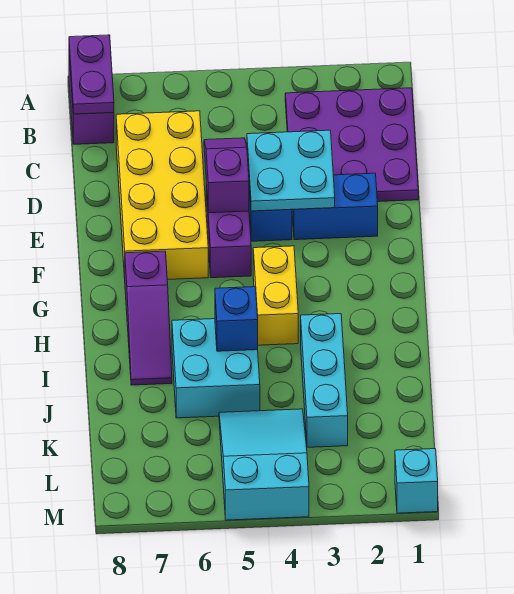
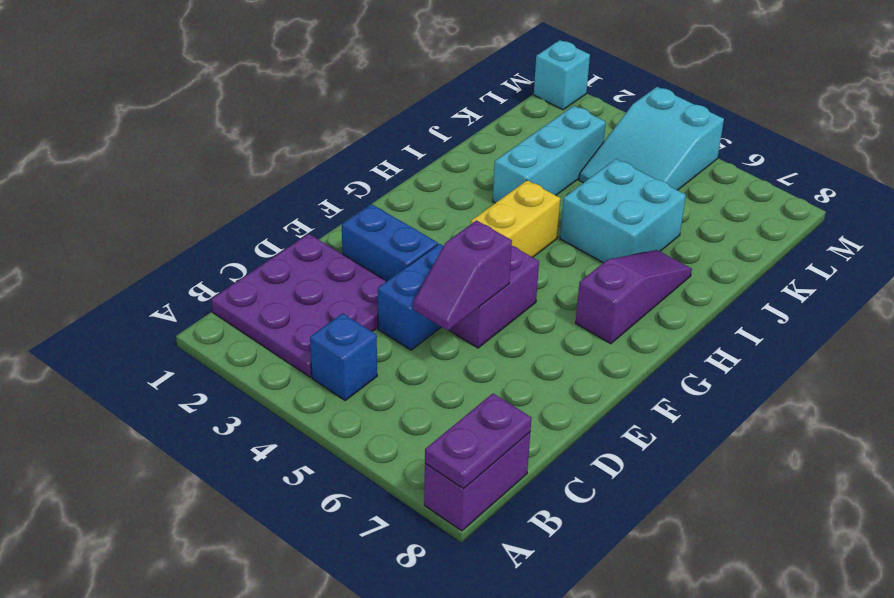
yellow brick C6:F7 level 1 -> none
cyan plate D3:E4 level 2 -> none
blue brick I5 level 2 -> blue brick B4 level 1

